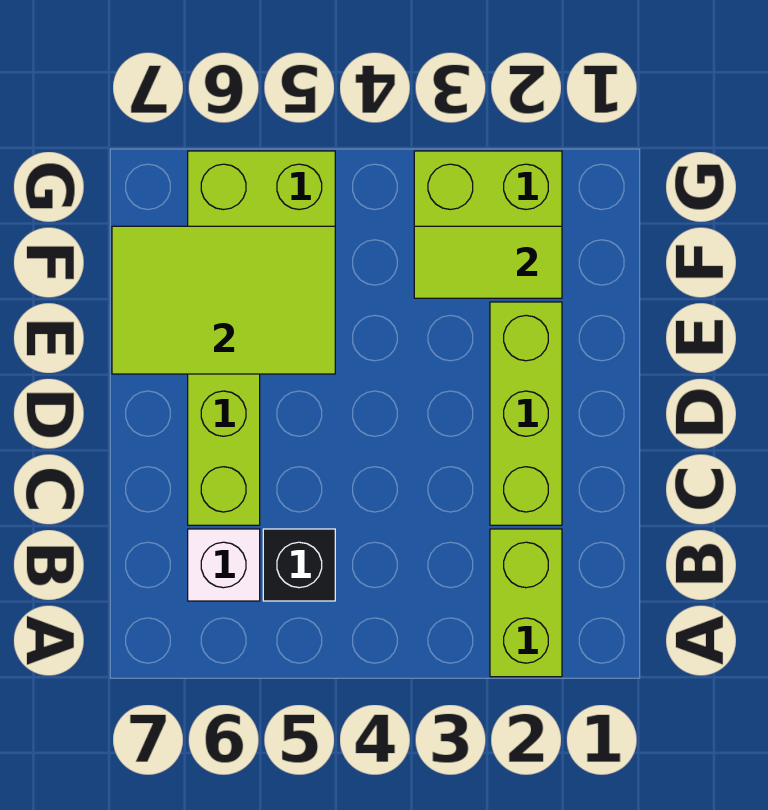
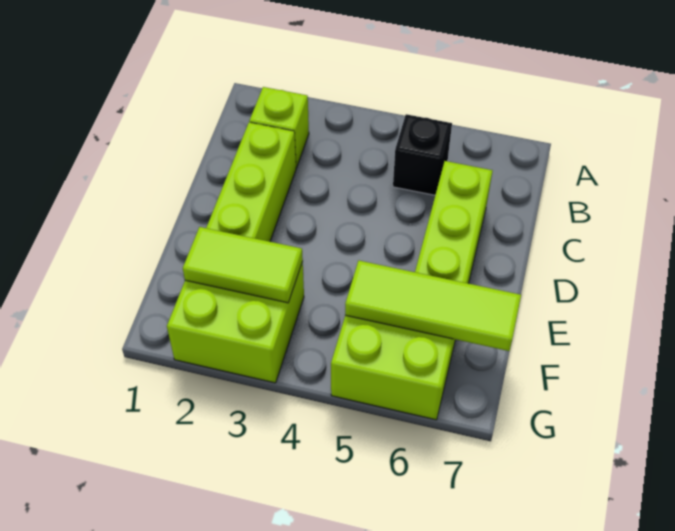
lime brick A2:B2 level 1 -> lime brick B2 level 1
white brick B6 level 1 -> none
lime tile E5:F7 level 2 -> lime tile F5:F7 level 2

